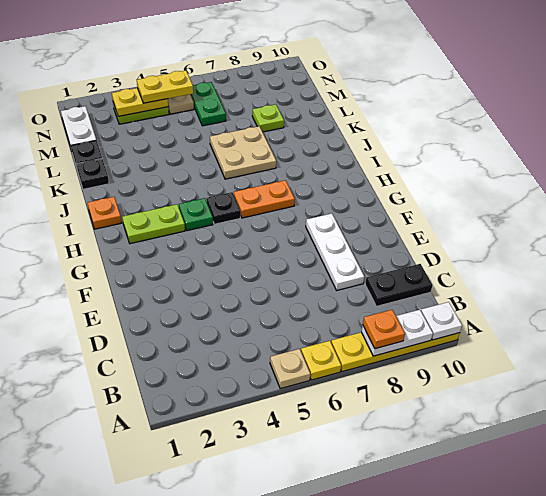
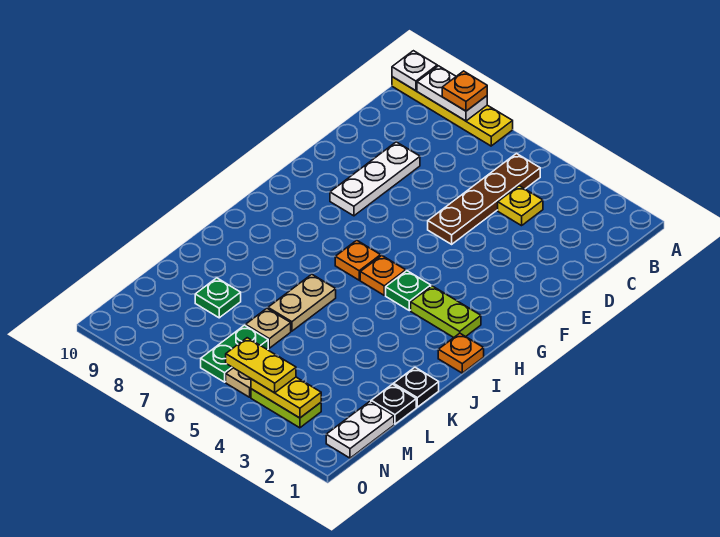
tan plate A5 level 1 -> tan plate L6 level 1
yellow plate A6 level 1 -> yellow plate C4 level 1
none -> brown plate B5:E5 level 1
black plate C9:C10 level 1 -> none
black plate H5 level 1 -> orange plate H5 level 1
orange plate H6:H7 level 1 -> orange plate H6 level 1
tan plate J6:K7 level 1 -> tan plate J6:K6 level 1
lime plate L8 level 1 -> green plate L8 level 1

